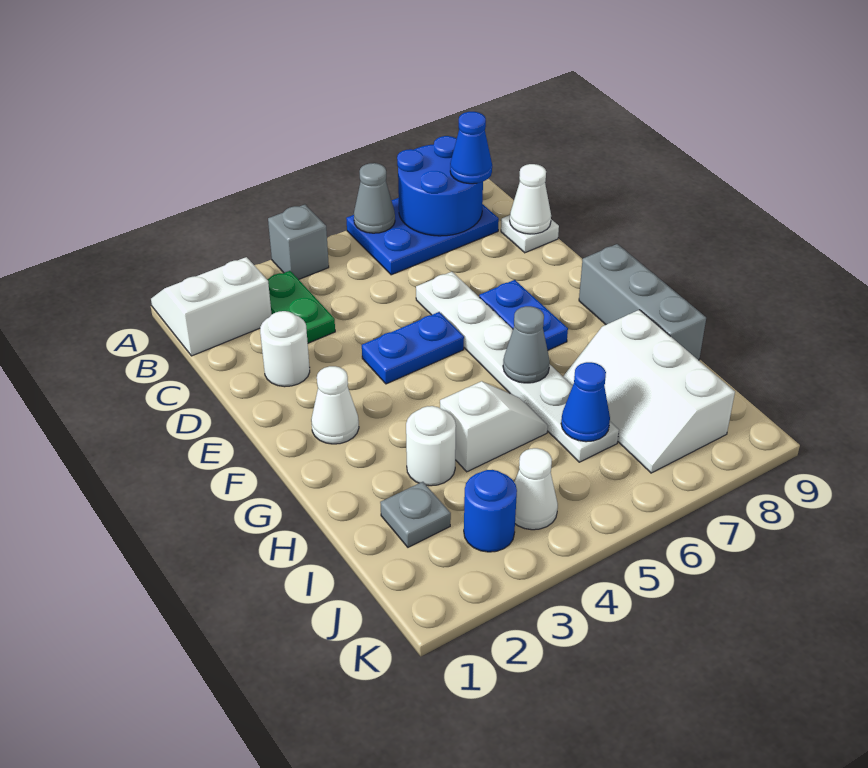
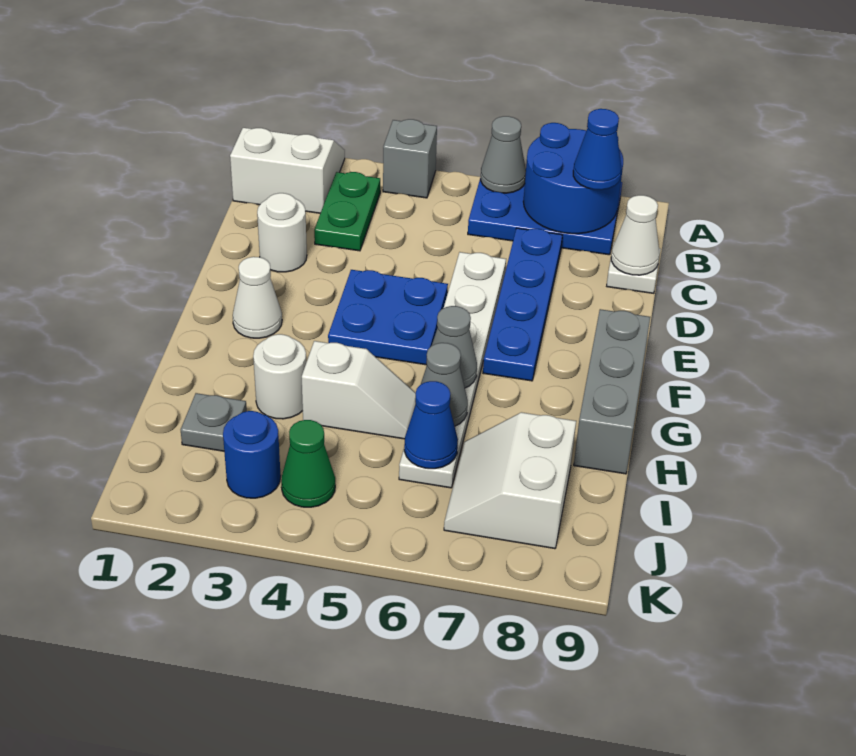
blue plate E4:E5 level 1 -> blue plate E4:F5 level 1
blue plate E7:F7 level 1 -> blue plate C7:F7 level 1
none -> grey cone H6 level 2
white slope H7:J8 level 1 top 8 -> white slope I7:J8 level 1 top 8
white cone J4 level 1 -> green cone J4 level 1

